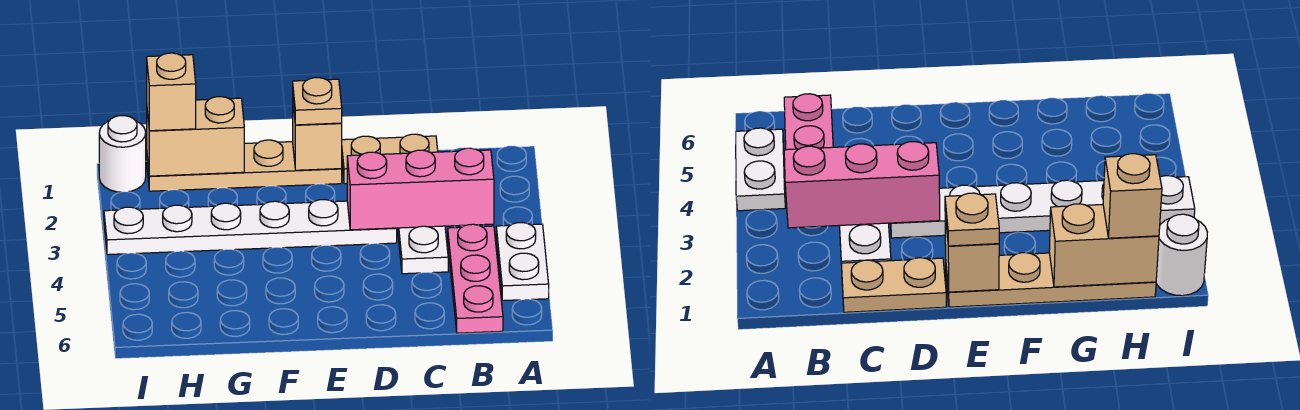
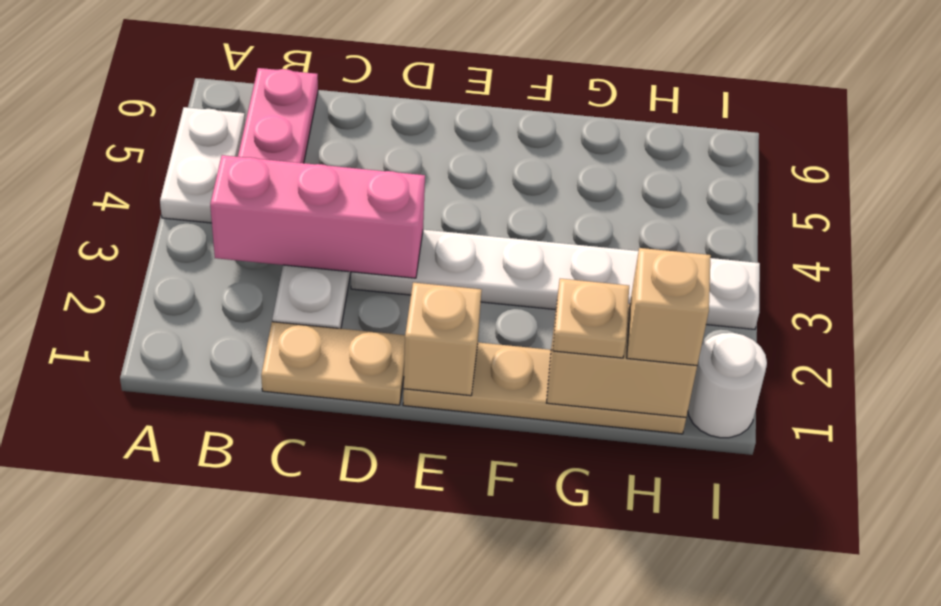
tan plate E1 level 3 -> tan plate G1 level 3

